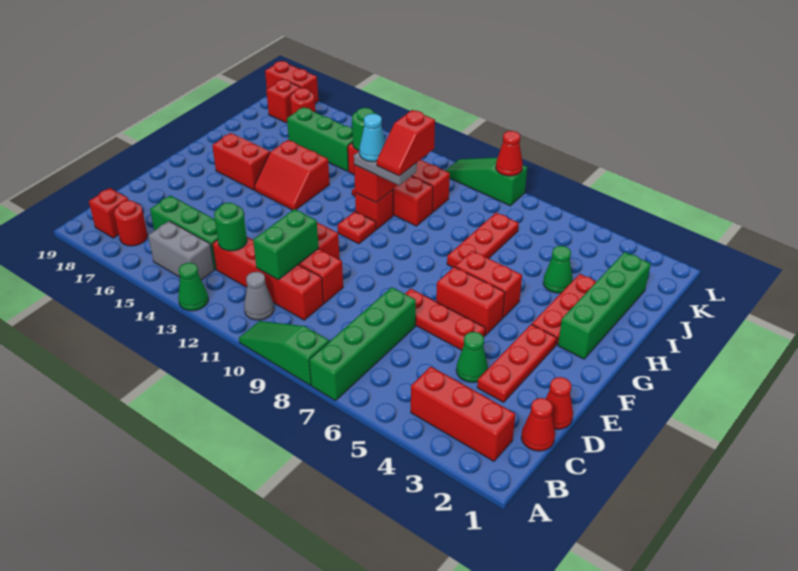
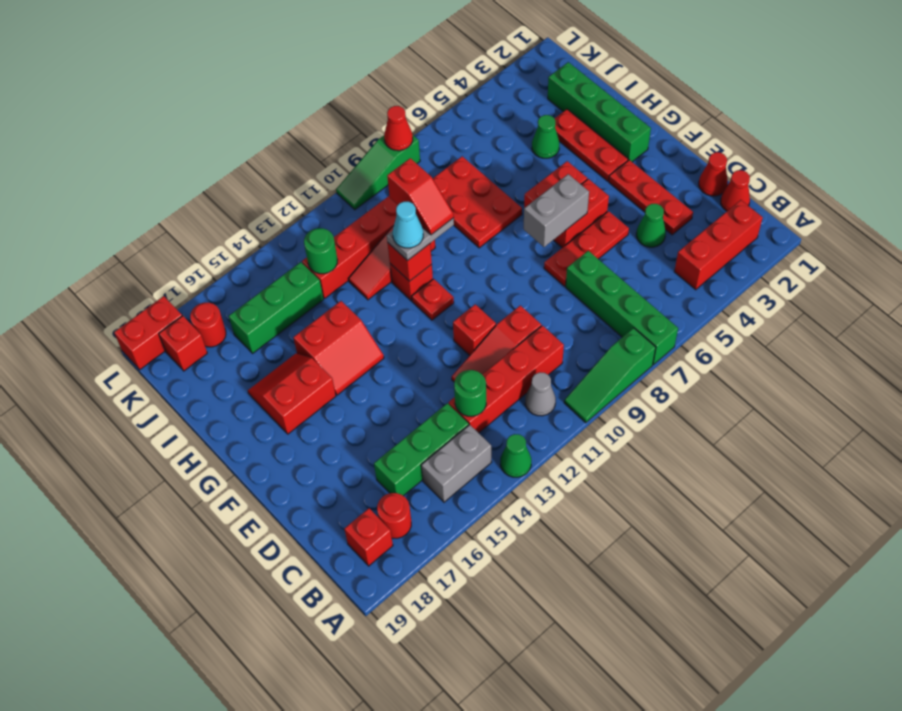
green brick C11:D11 level 2 -> none
none -> grey brick F6:F7 level 2
red plate H7:J7 level 1 -> red plate H7:J8 level 1

